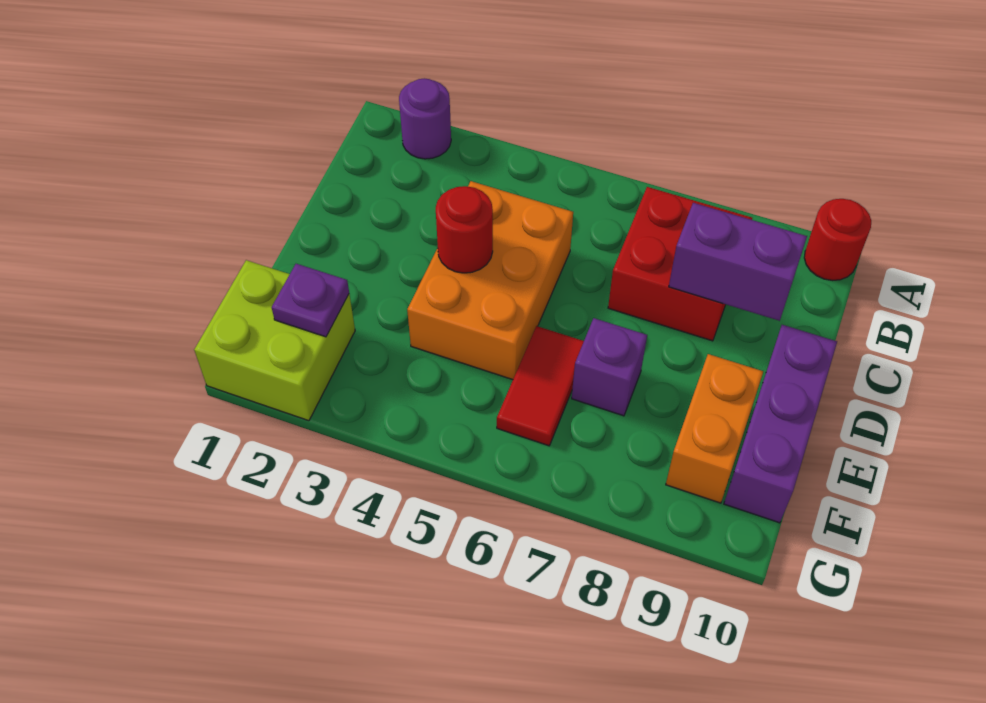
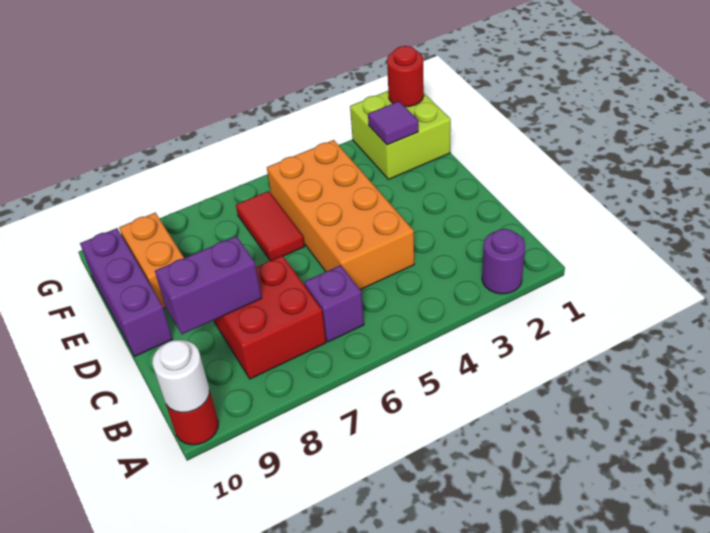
none -> white round brick A10 level 2
orange brick C4:E5 level 1 -> orange brick C4:F5 level 1
red round brick D4 level 2 -> red round brick G1 level 2
purple brick E7 level 1 -> purple brick B6 level 1
purple plate F2 level 2 -> purple tile F2 level 2

